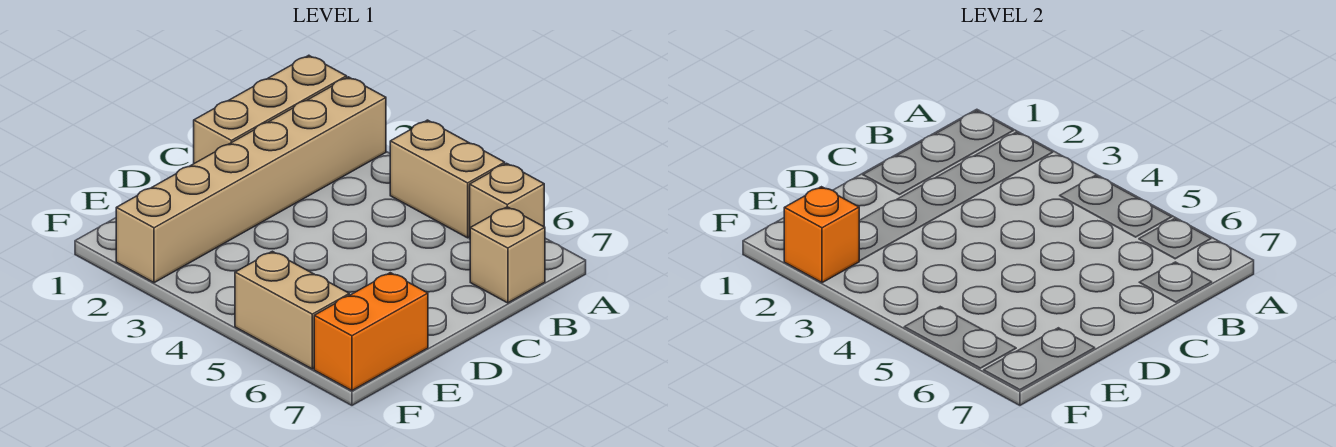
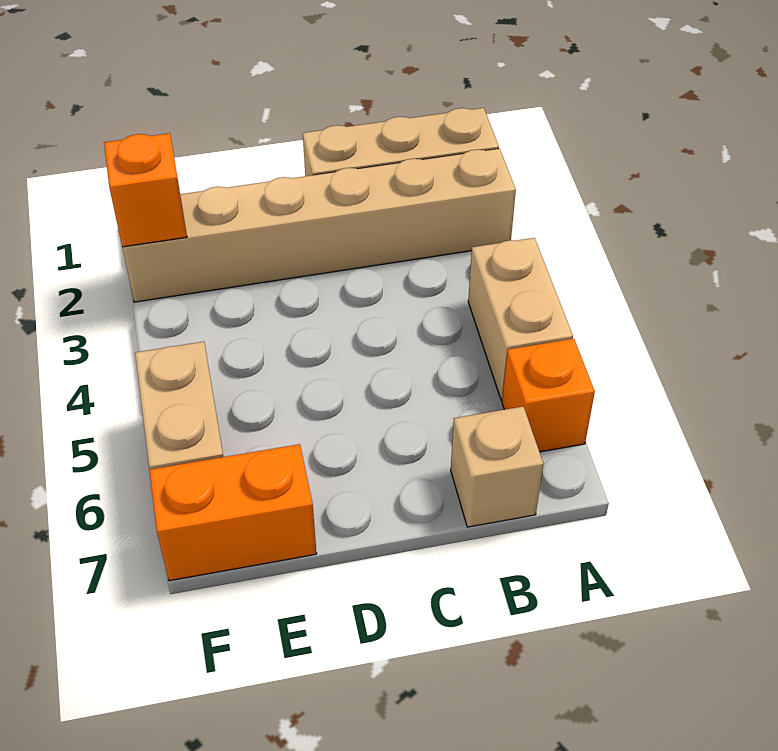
tan brick A6 level 1 -> orange brick A6 level 1

